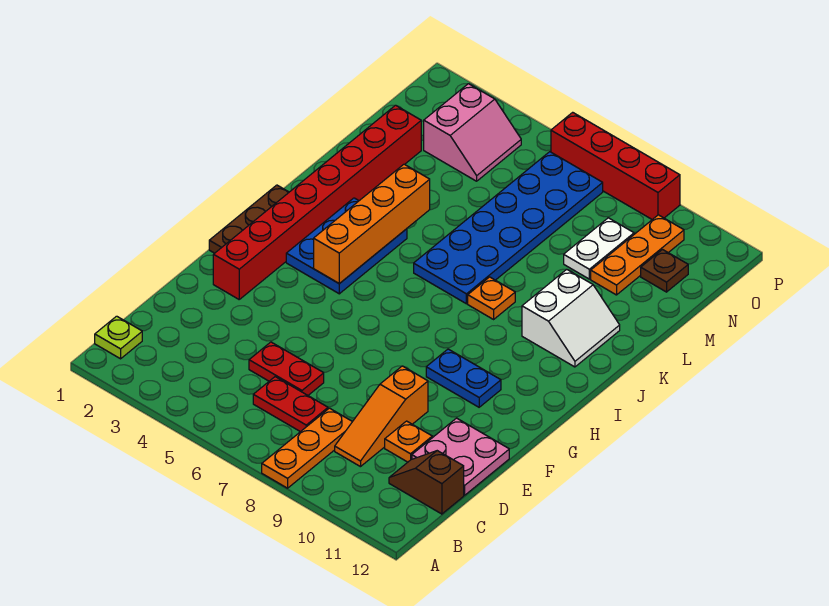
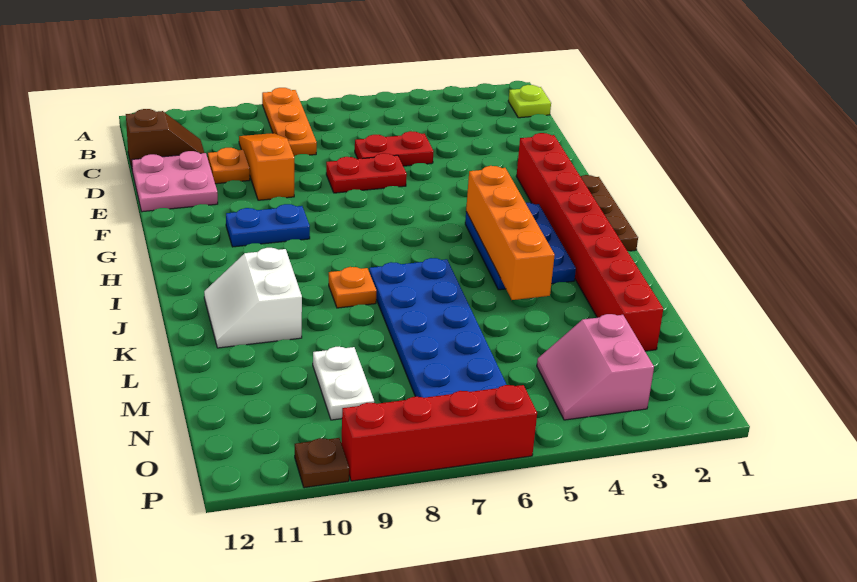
red plate C6:C7 level 1 -> red plate E6:E7 level 1
orange plate M10:O10 level 1 -> none
brown plate N11 level 1 -> brown plate P10 level 1

